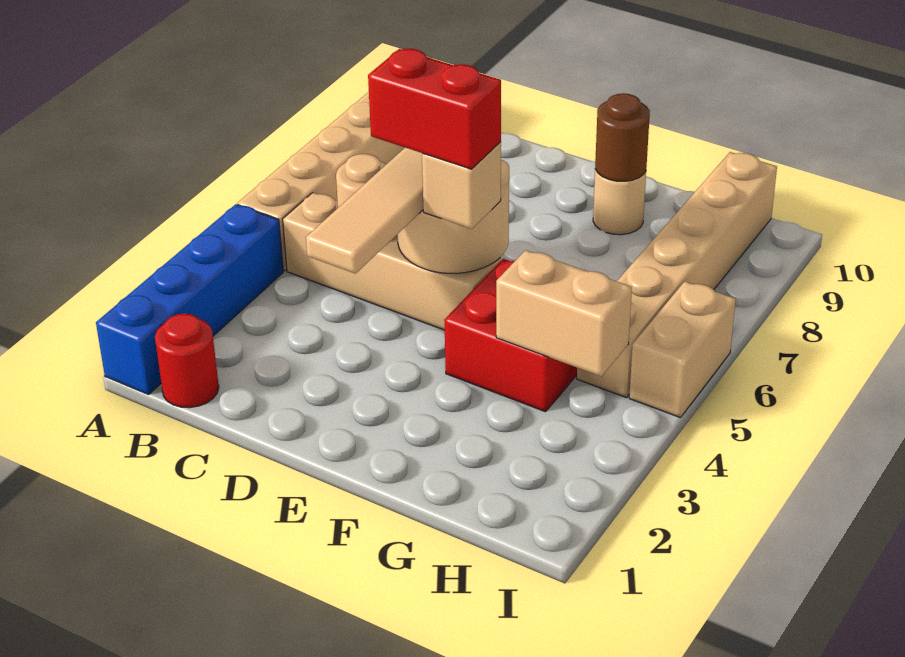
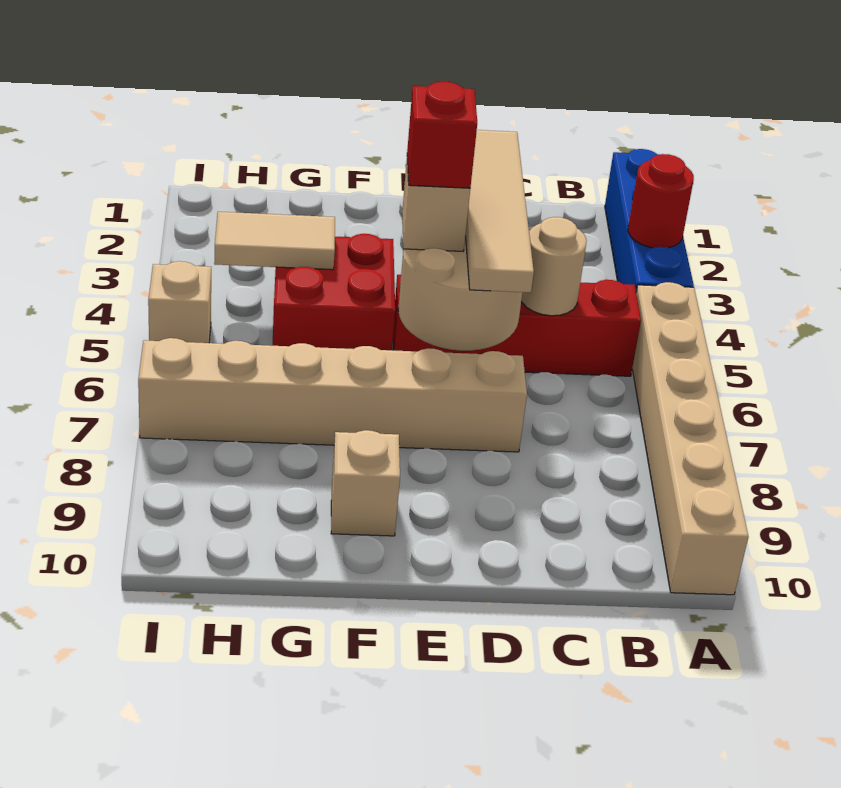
red round brick B1 level 1 -> red round brick A3 level 2
tan brick B5:E5 level 1 -> red brick B5:E5 level 1
red brick D5:E5 level 4 -> red brick E5 level 4
tan round brick F9 level 1 -> tan brick F9 level 1
brown round brick F9 level 2 -> none
tan brick G4:H4 level 2 -> tan tile G4:H4 level 2
tan brick H5:H10 level 1 -> tan brick D7:I7 level 1
tan brick I5:I6 level 1 -> tan brick I5 level 1

